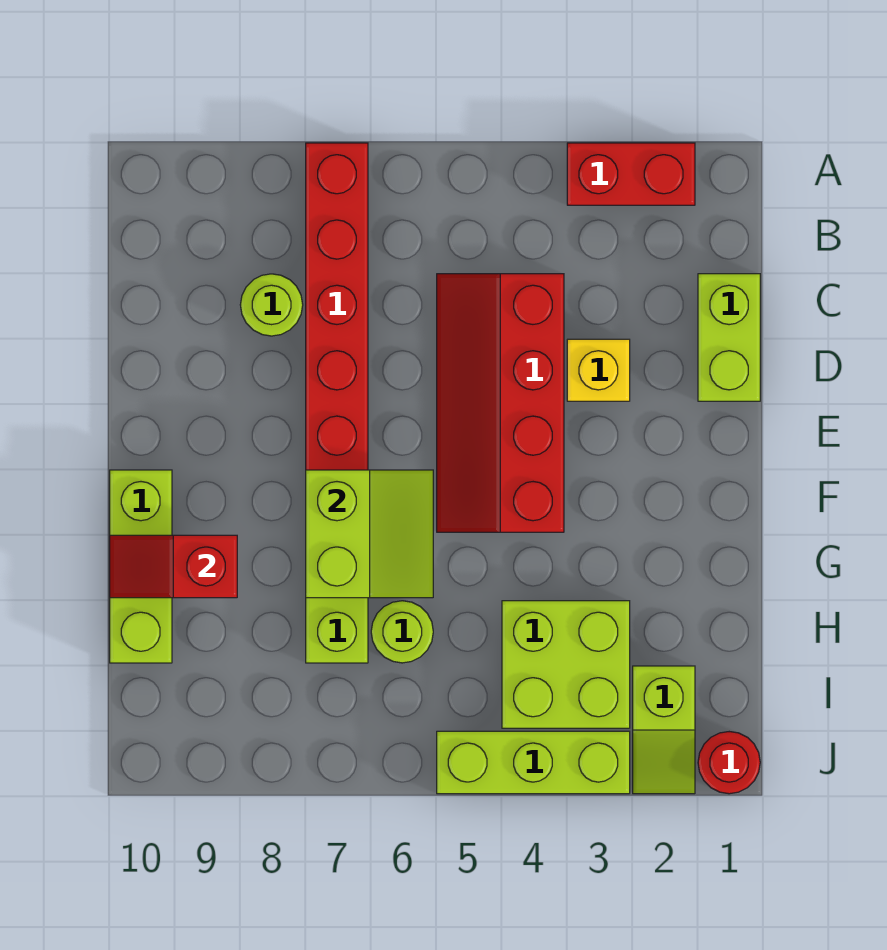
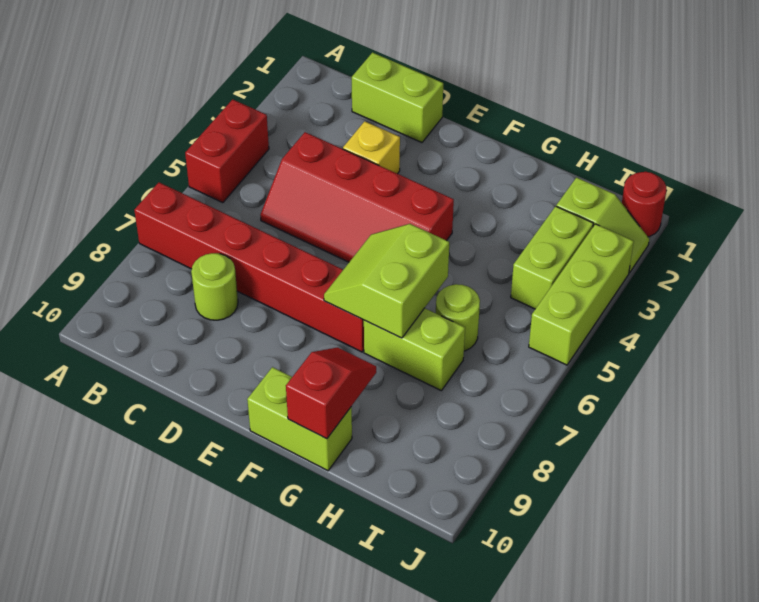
red brick A2:A3 level 1 -> red brick A4:A5 level 1
lime slope F6:G7 level 2 top 7 -> lime slope F6:G7 level 2 top G
lime brick F10:H10 level 1 -> lime brick F10:G10 level 1
red slope G9:G10 level 2 top 9 -> red slope G9:G10 level 2 top 10
lime brick H3:I4 level 1 -> lime brick I3:I4 level 1

